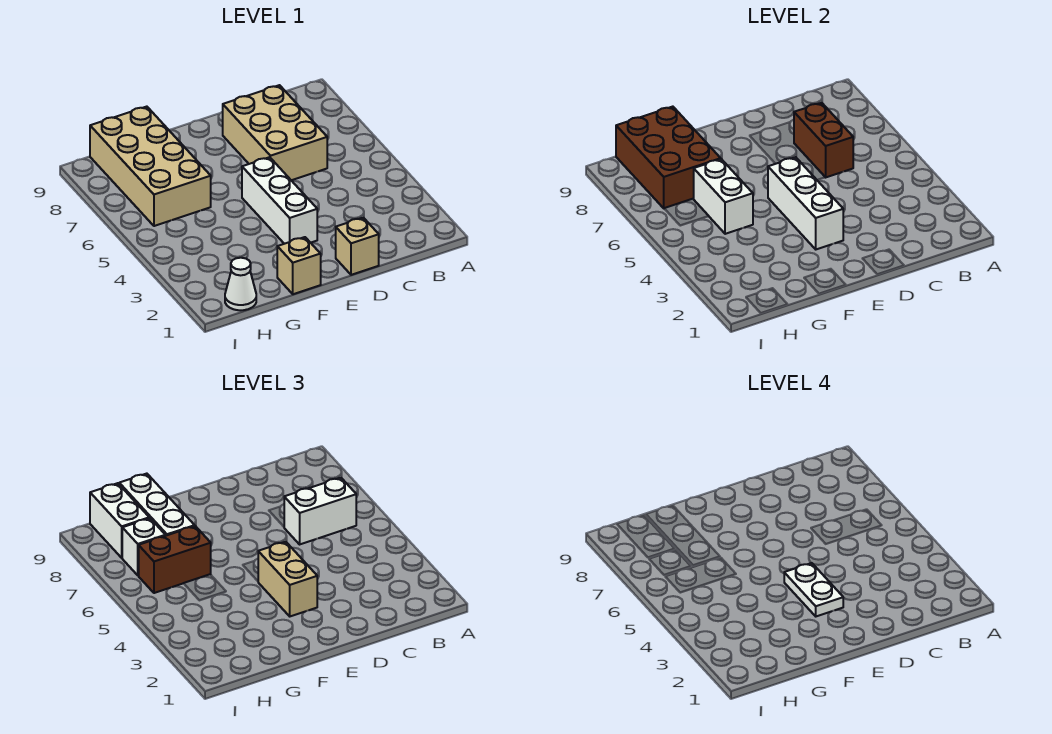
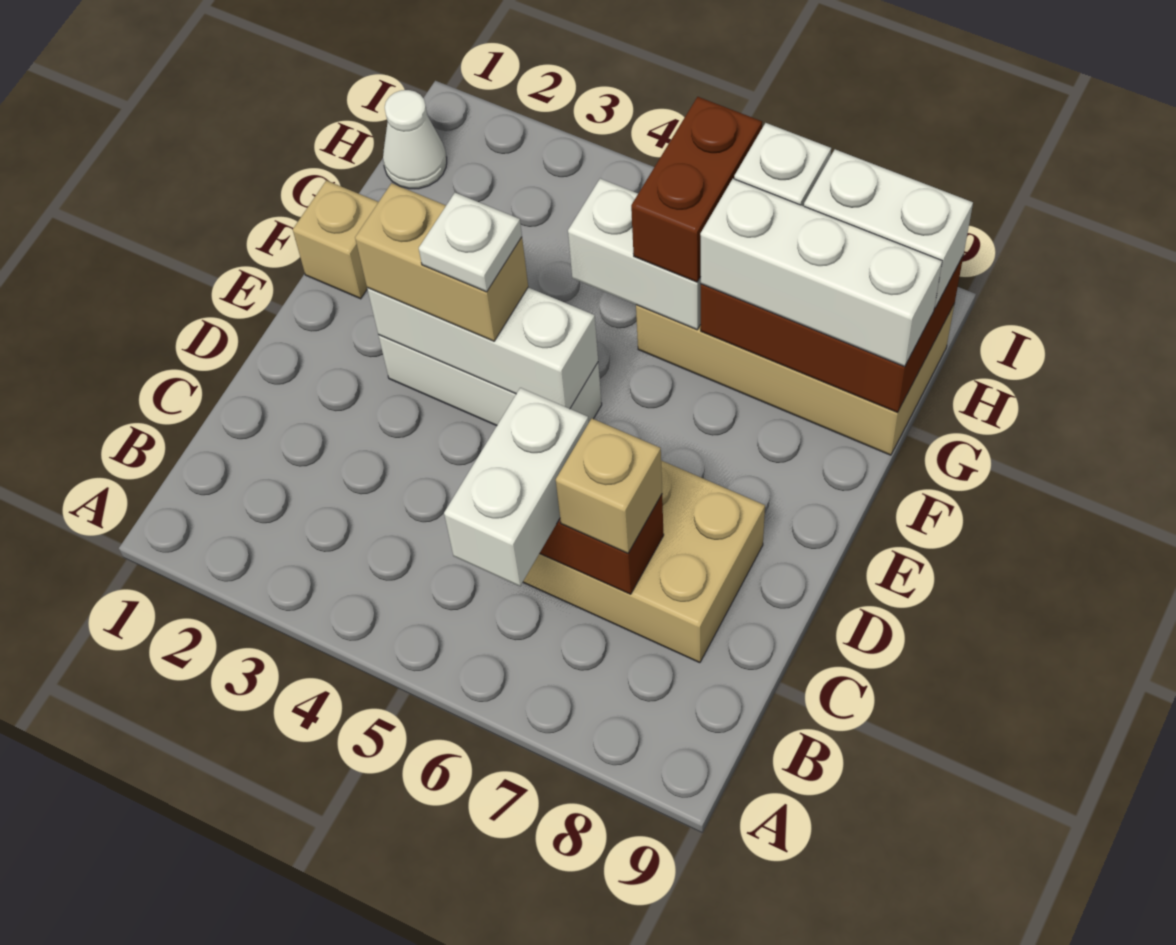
tan brick D1 level 1 -> tan brick C7 level 3
white plate E3:E4 level 4 -> white plate E4 level 4

